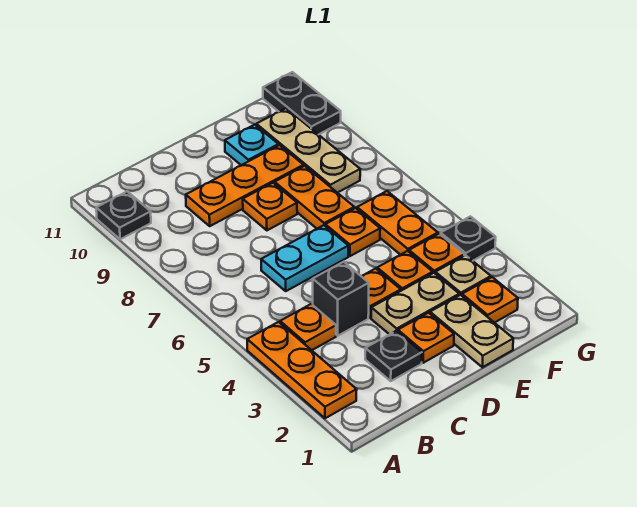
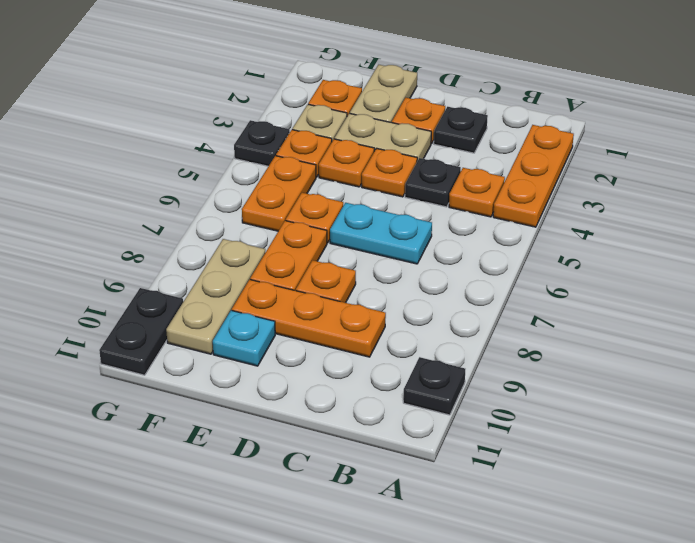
black brick C4 level 1 -> black plate C4 level 1

